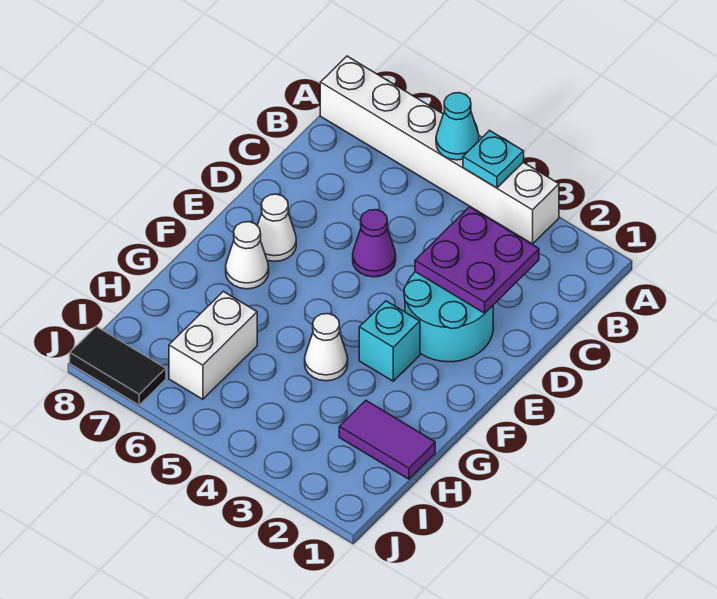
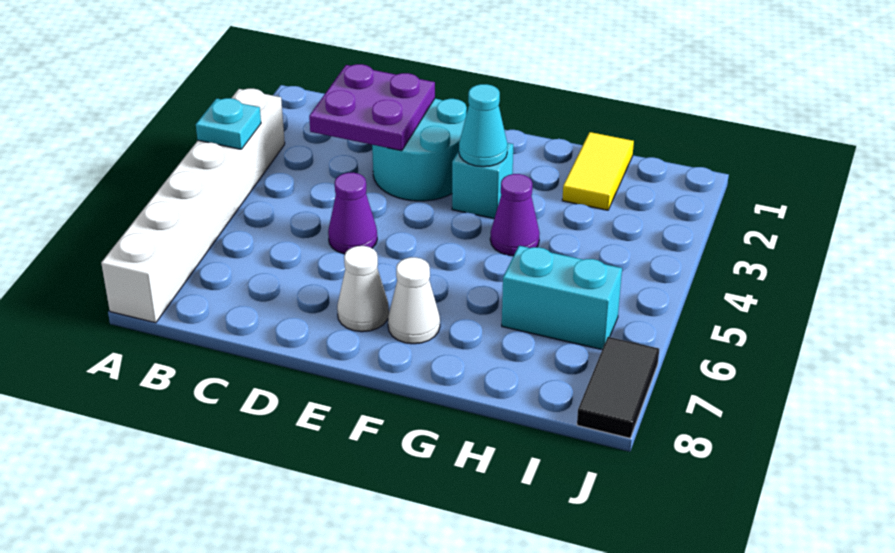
cyan cone A5 level 2 -> cyan cone F3 level 2
white cone G4 level 1 -> purple cone G4 level 1
purple tile H1:H2 level 1 -> yellow tile H1:H2 level 1
white brick H6:I6 level 1 -> cyan brick H6:I6 level 1

